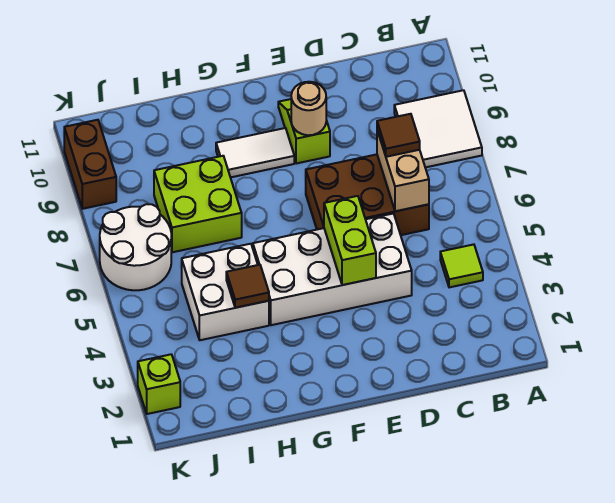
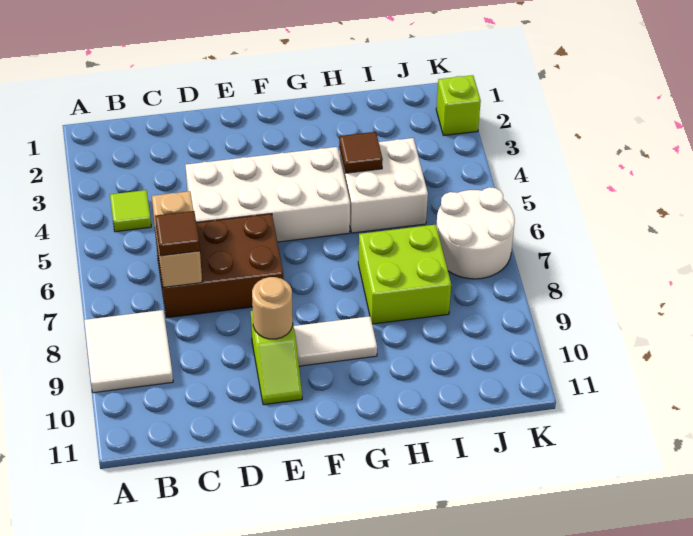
lime brick E4:E5 level 2 -> none
brown brick K9:K10 level 1 -> none

